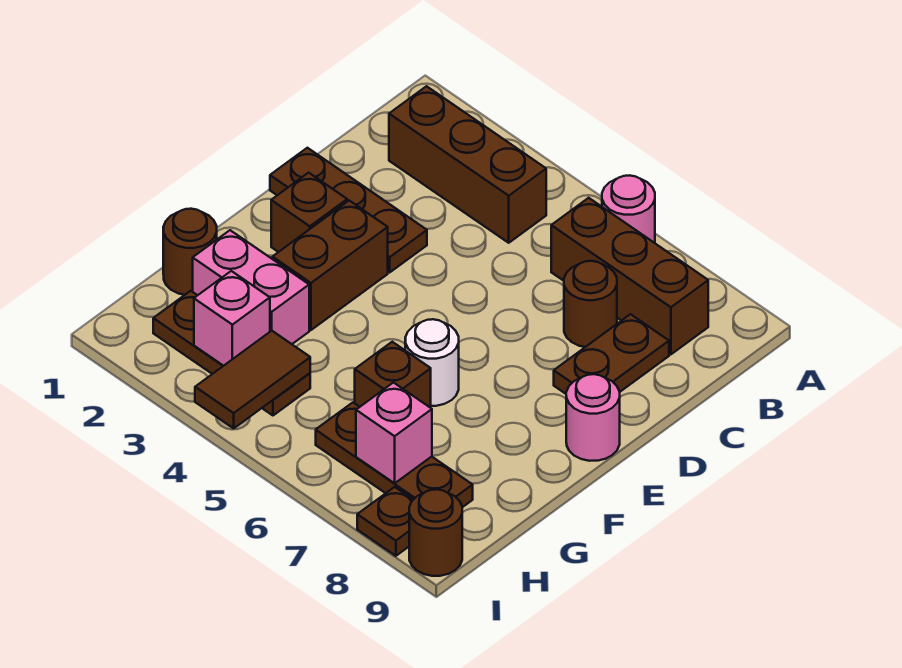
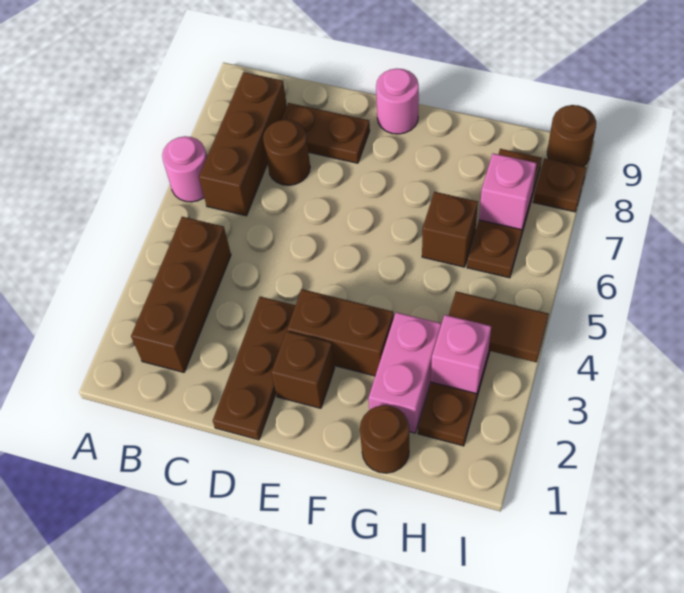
white round brick F6 level 1 -> none

